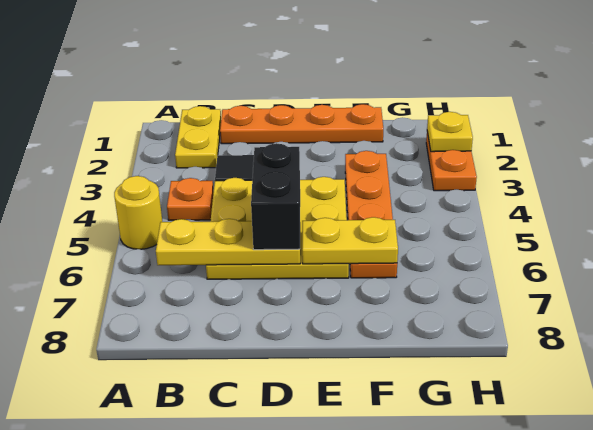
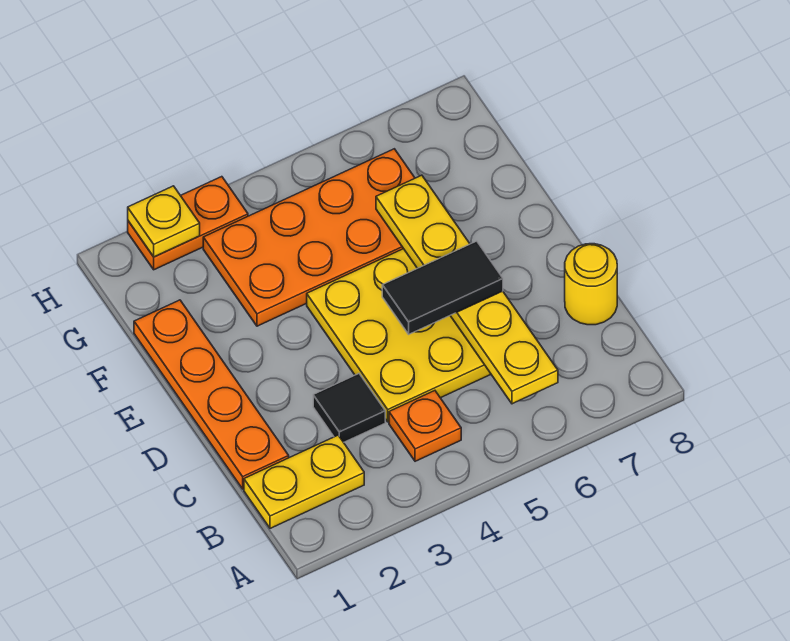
yellow round brick A5 level 1 -> yellow round brick C8 level 1
black brick D5:D6 level 3 -> black tile D5:D6 level 3
orange plate F3:F6 level 1 -> orange plate F3:G6 level 1

